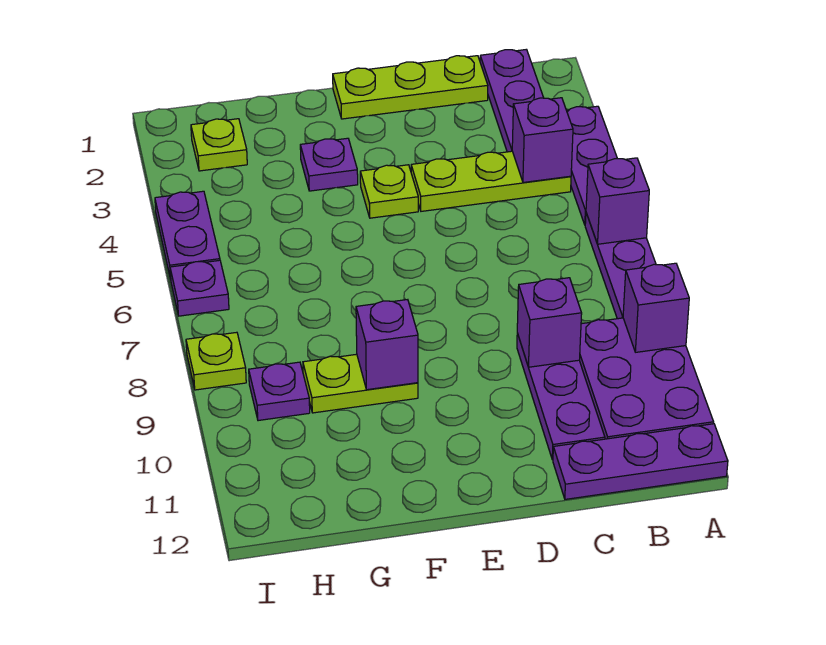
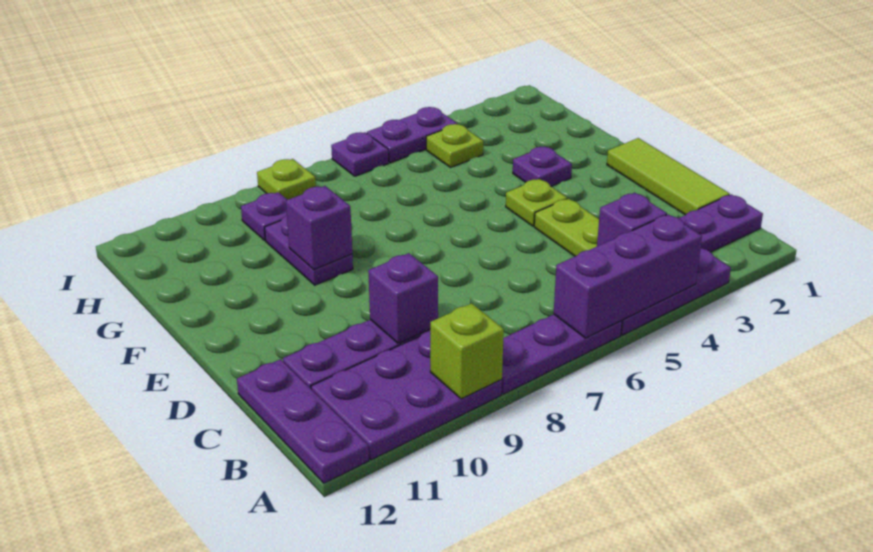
purple brick A6 level 2 -> purple brick A4:A6 level 2
purple brick A9 level 2 -> lime brick A9 level 2
lime plate C1:E1 level 1 -> lime tile C1:E1 level 1
lime plate F9:G9 level 1 -> purple plate F9:G9 level 1
lime plate H2 level 1 -> lime plate H4 level 1

